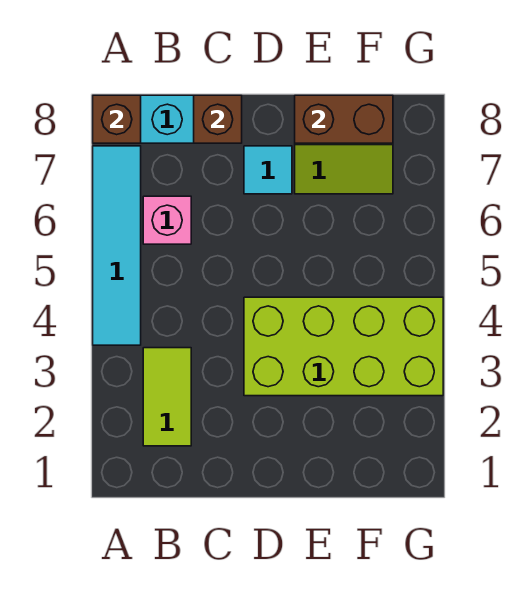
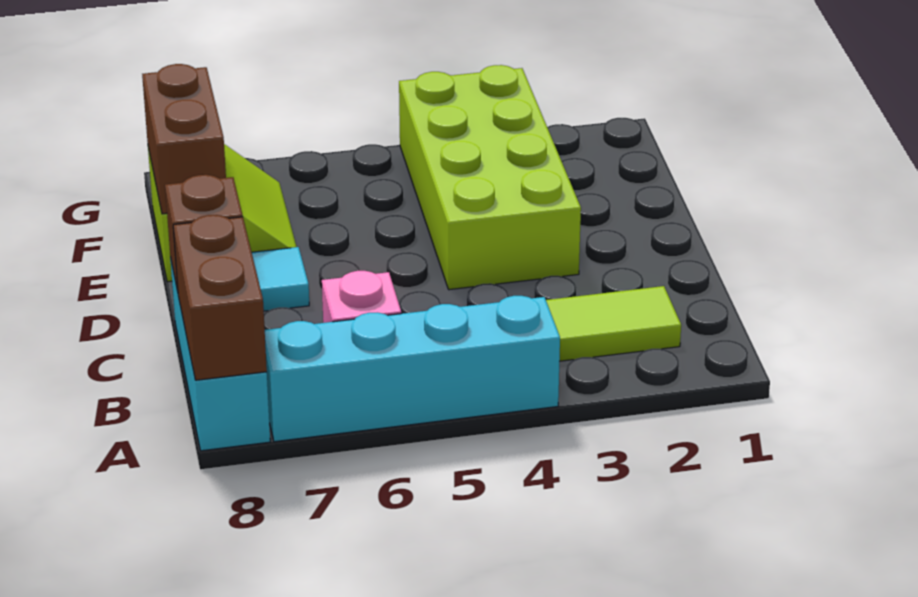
cyan tile A4:A7 level 1 -> cyan brick A4:A7 level 1
brown brick A8 level 2 -> brown brick A8:B8 level 2

